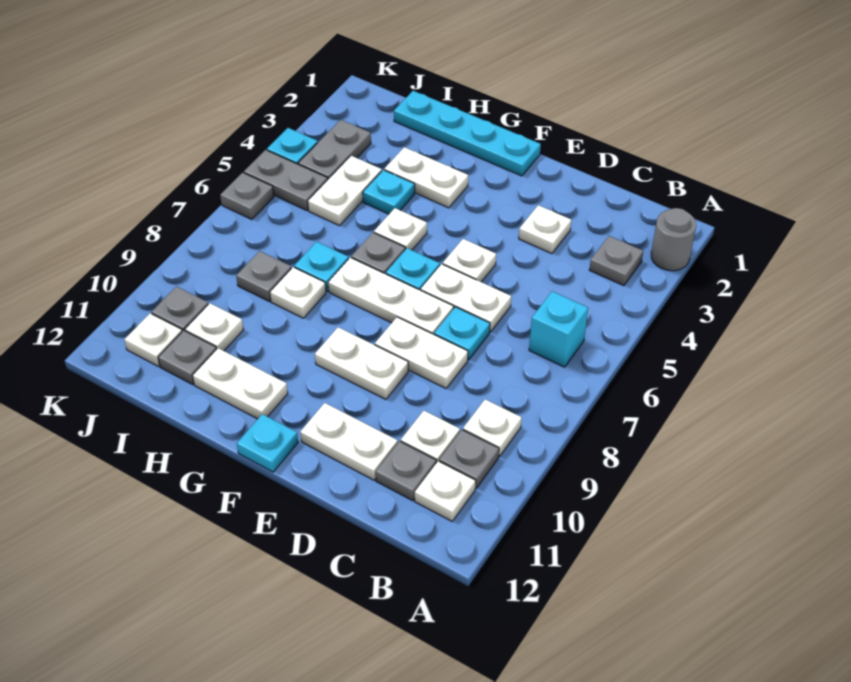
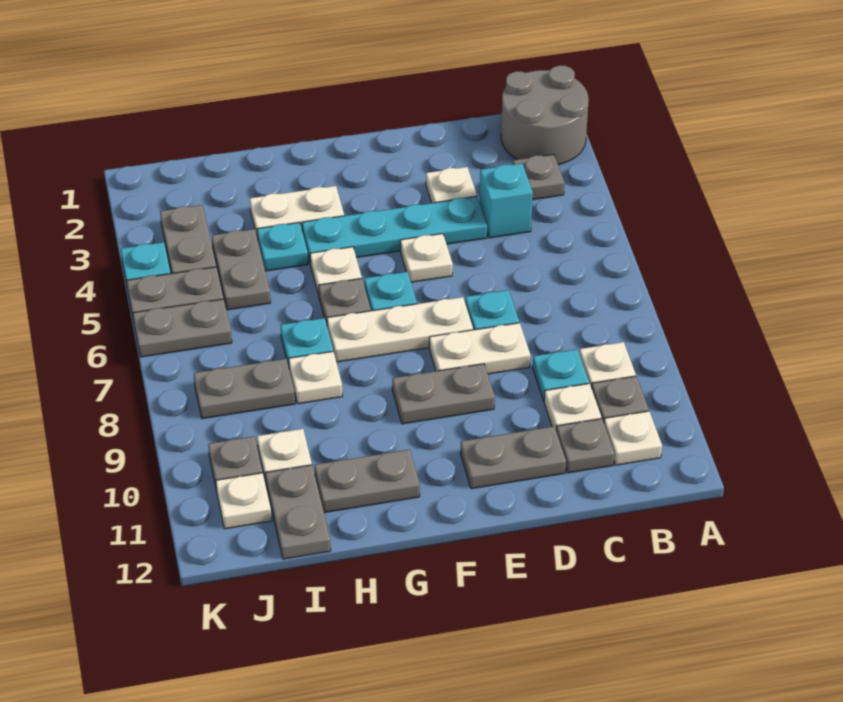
grey round brick A2 level 1 -> grey round brick A1:B2 level 1
cyan brick B6 level 1 -> cyan brick C4 level 1
white plate D6:E6 level 1 -> none
white plate D11:E11 level 1 -> grey plate D11:E11 level 1
white plate E9:F9 level 1 -> grey plate E9:F9 level 1
cyan plate F1:I1 level 1 -> cyan plate D4:G4 level 1
cyan plate F12 level 1 -> cyan plate C9 level 1
white plate G11:H11 level 1 -> grey plate G11:H11 level 1
white plate I4:I5 level 1 -> grey plate I4:I5 level 1
grey plate I8 level 1 -> grey plate I8:J8 level 1
grey plate I11 level 1 -> grey plate I11:I12 level 1
grey plate K6 level 1 -> grey plate J6:K6 level 1

